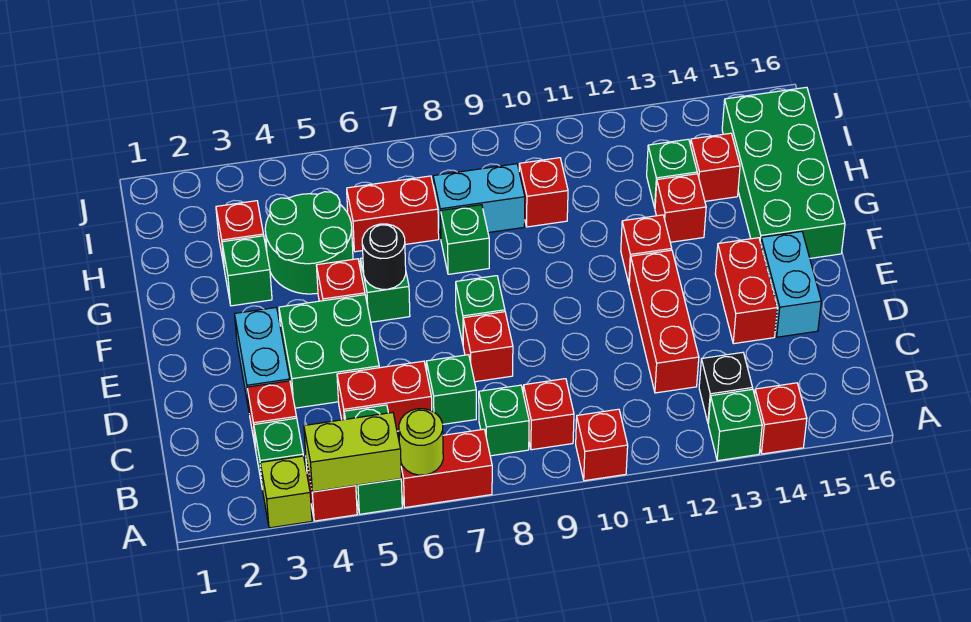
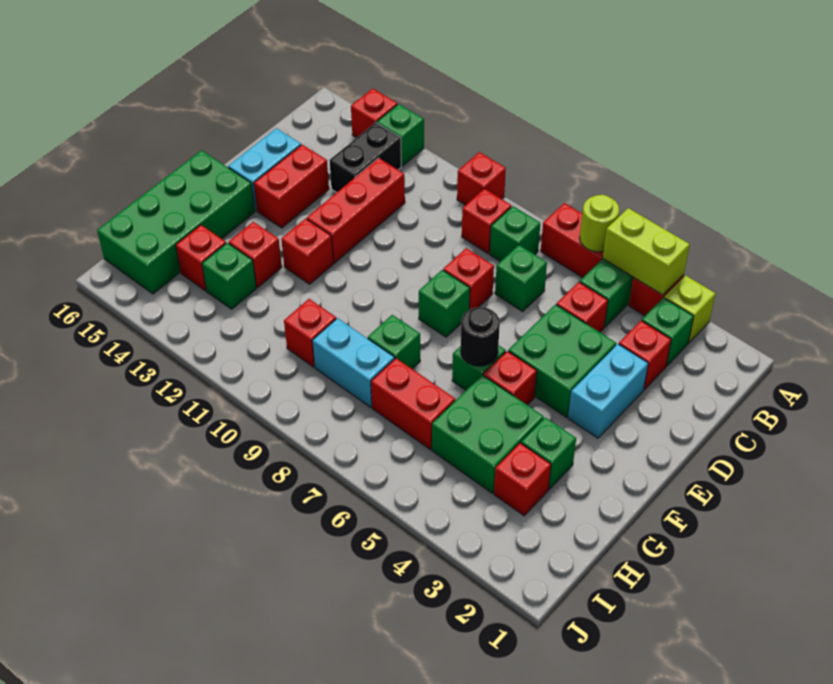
black brick B13 level 1 -> black brick B13:C13 level 1
red brick C5:C6 level 1 -> red brick C5 level 1
green round brick G4:H5 level 1 -> green brick G4:H5 level 1

